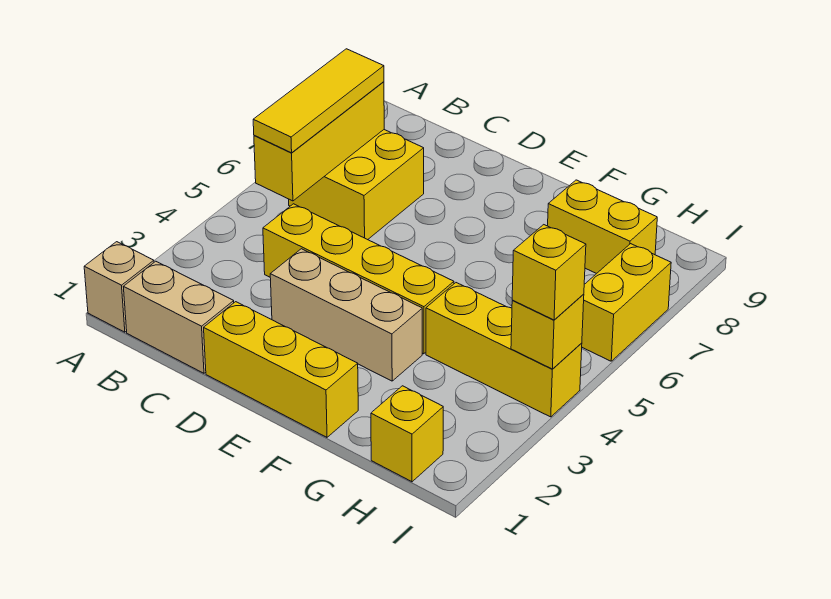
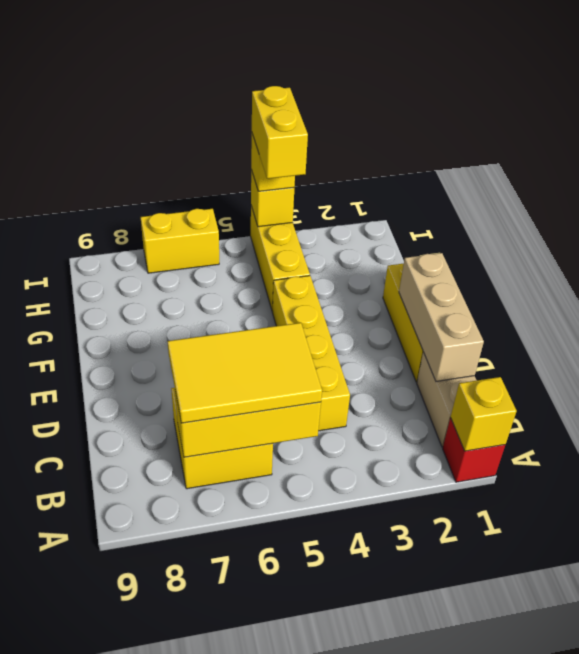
tan brick A1 level 1 -> red brick A1 level 1
yellow tile B5:B7 level 3 -> yellow tile B5:C7 level 3
tan brick D3:F3 level 1 -> tan brick C1:E1 level 2
yellow brick G8:H8 level 1 -> yellow brick H4:I4 level 4
yellow brick H1 level 1 -> yellow brick A1 level 2

